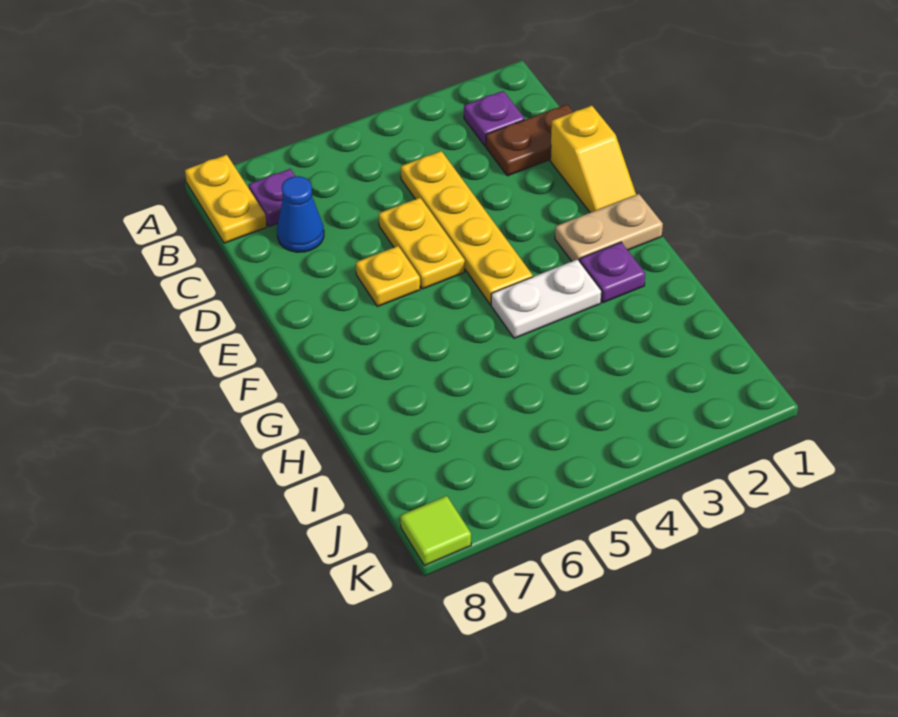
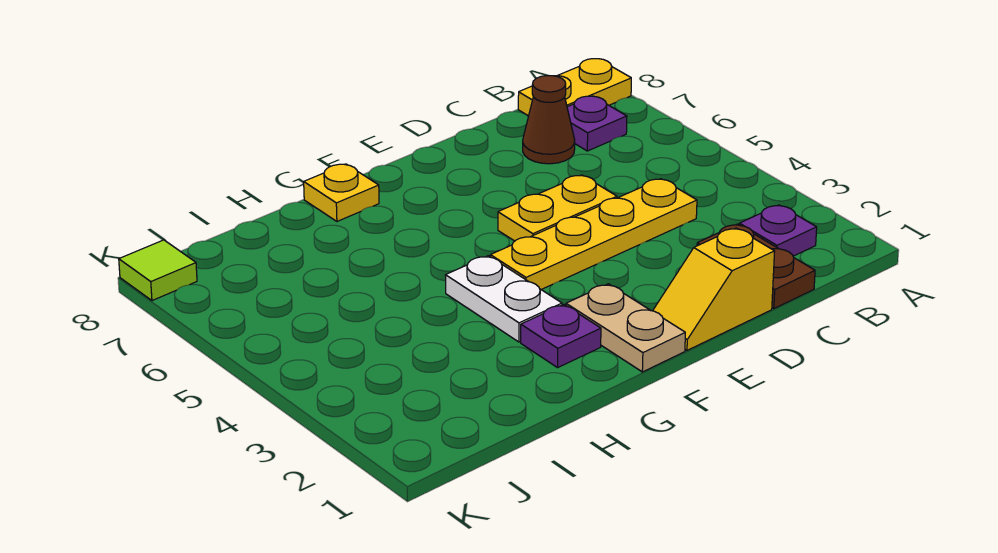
blue cone C7 level 1 -> brown cone C7 level 1
yellow plate E6 level 1 -> yellow plate G8 level 1

